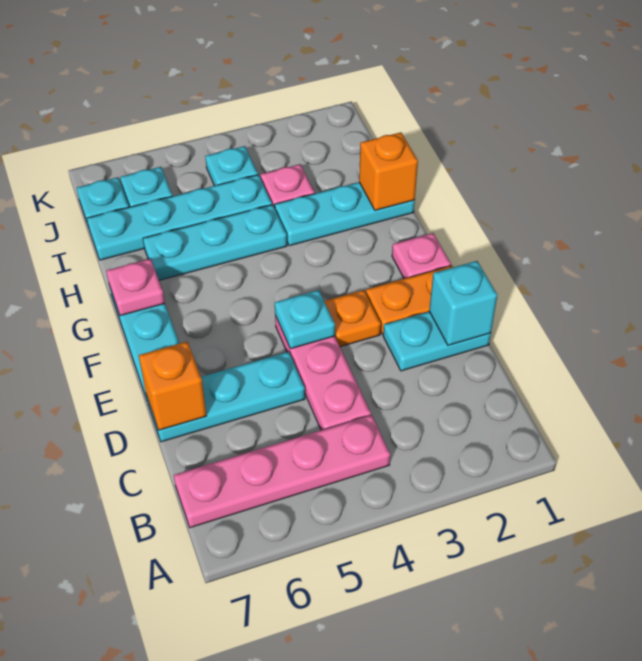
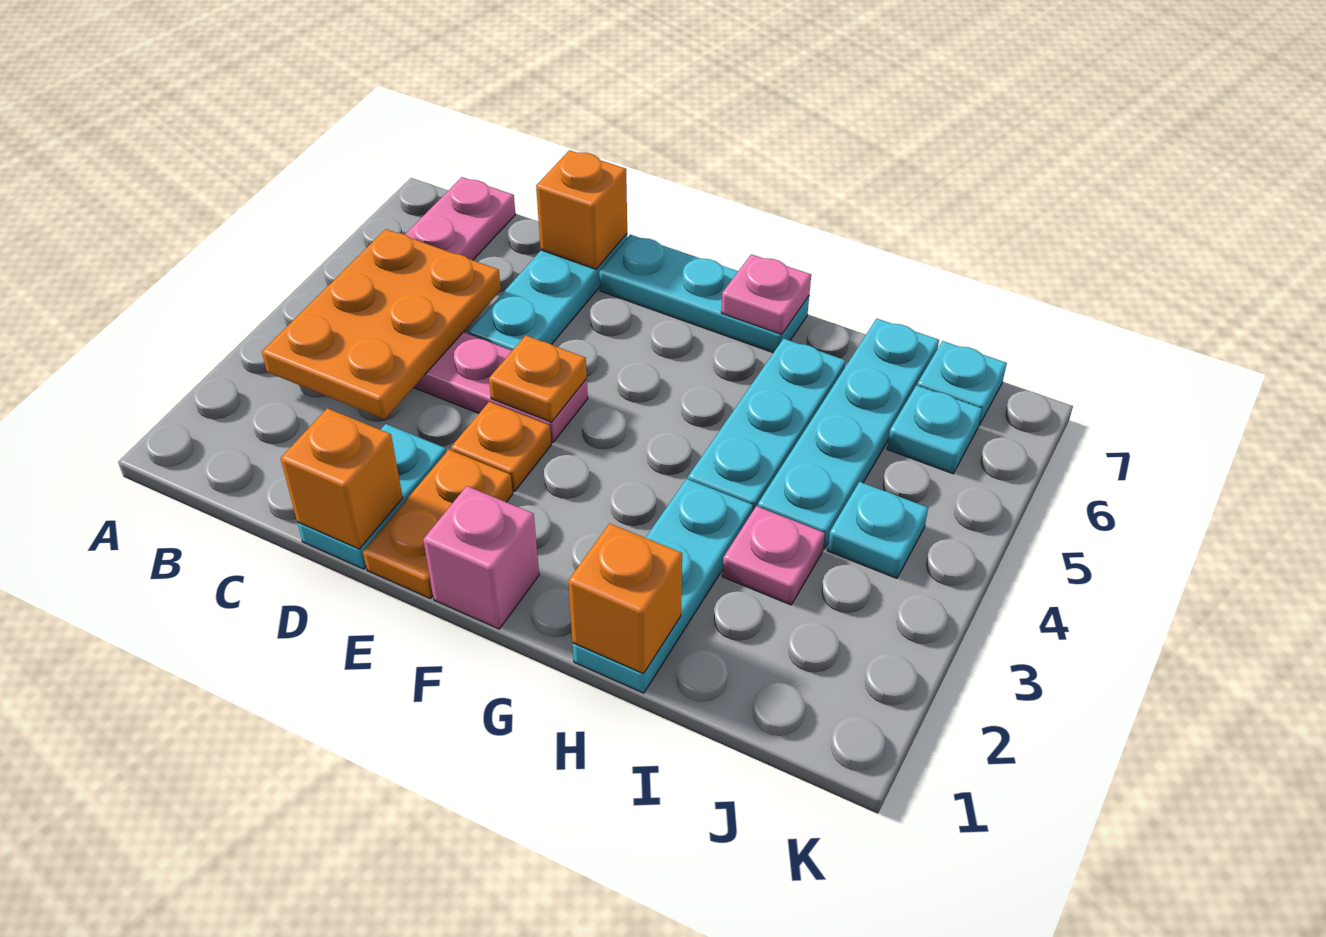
none -> orange plate B3:C5 level 2
cyan brick D1 level 2 -> orange brick D1 level 2
cyan plate E4 level 2 -> orange plate E4 level 2
pink plate F1 level 1 -> pink brick F1 level 1

